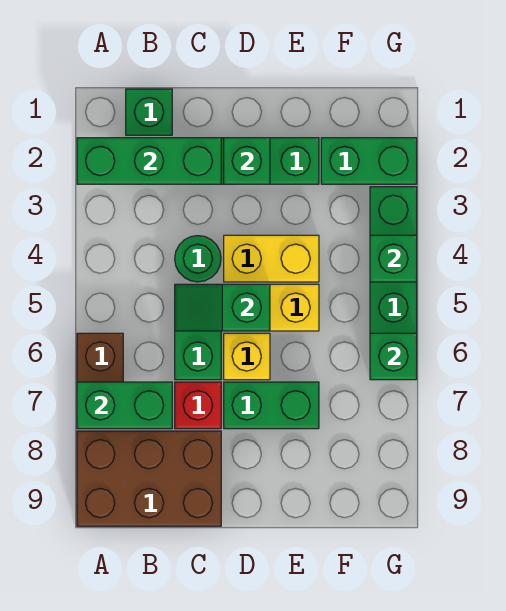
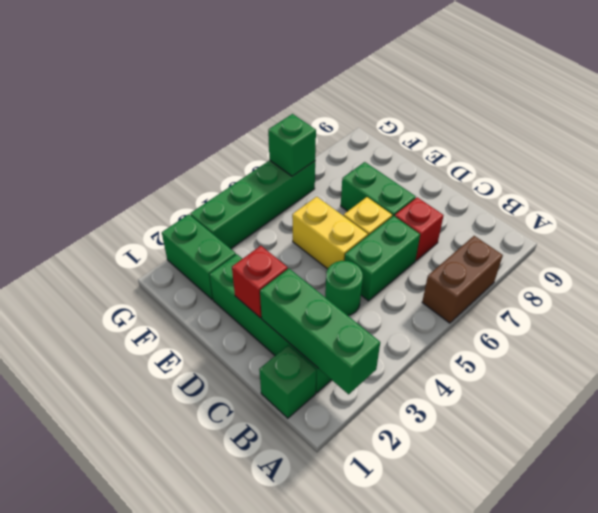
green brick A7:B7 level 2 -> none
brown brick A8:C9 level 1 -> none
green slope C5:D5 level 2 top D -> none
green brick D2 level 2 -> red brick D2 level 2
yellow brick D4:E4 level 1 -> none
green brick G4 level 2 -> none

